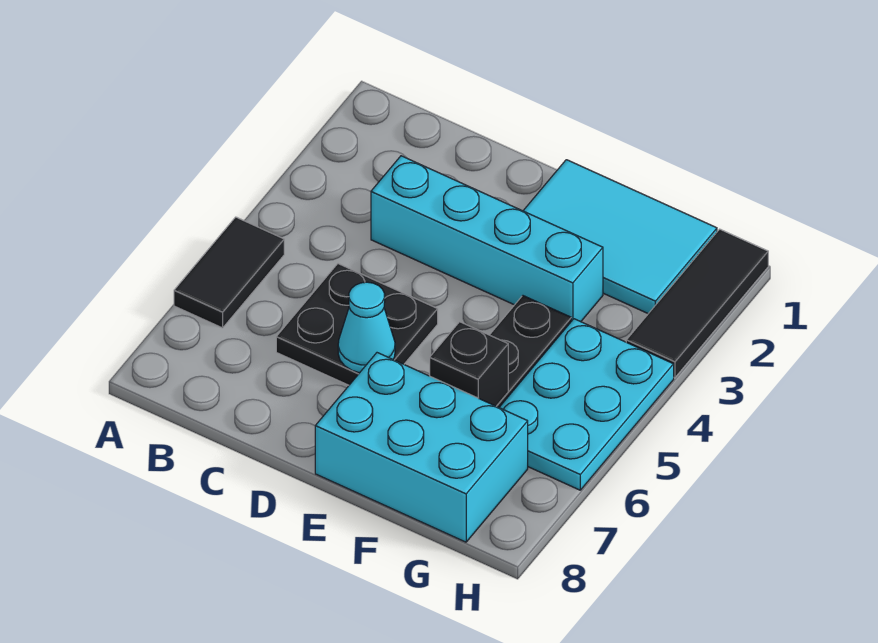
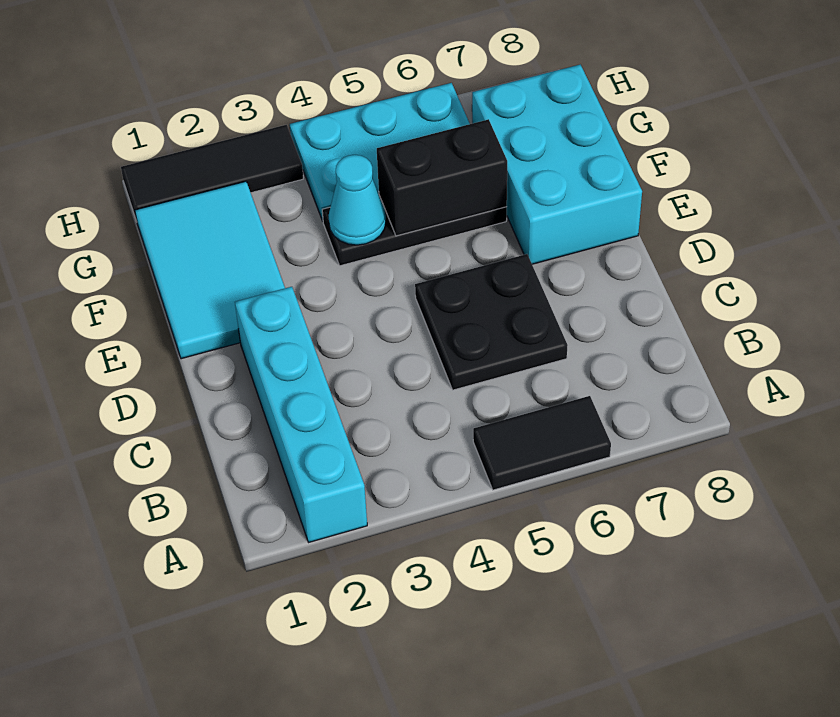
cyan brick C3:F3 level 1 -> cyan brick A2:D2 level 1
cyan cone D6 level 2 -> cyan cone F4 level 2
black brick F6 level 2 -> black brick F5:F6 level 2

